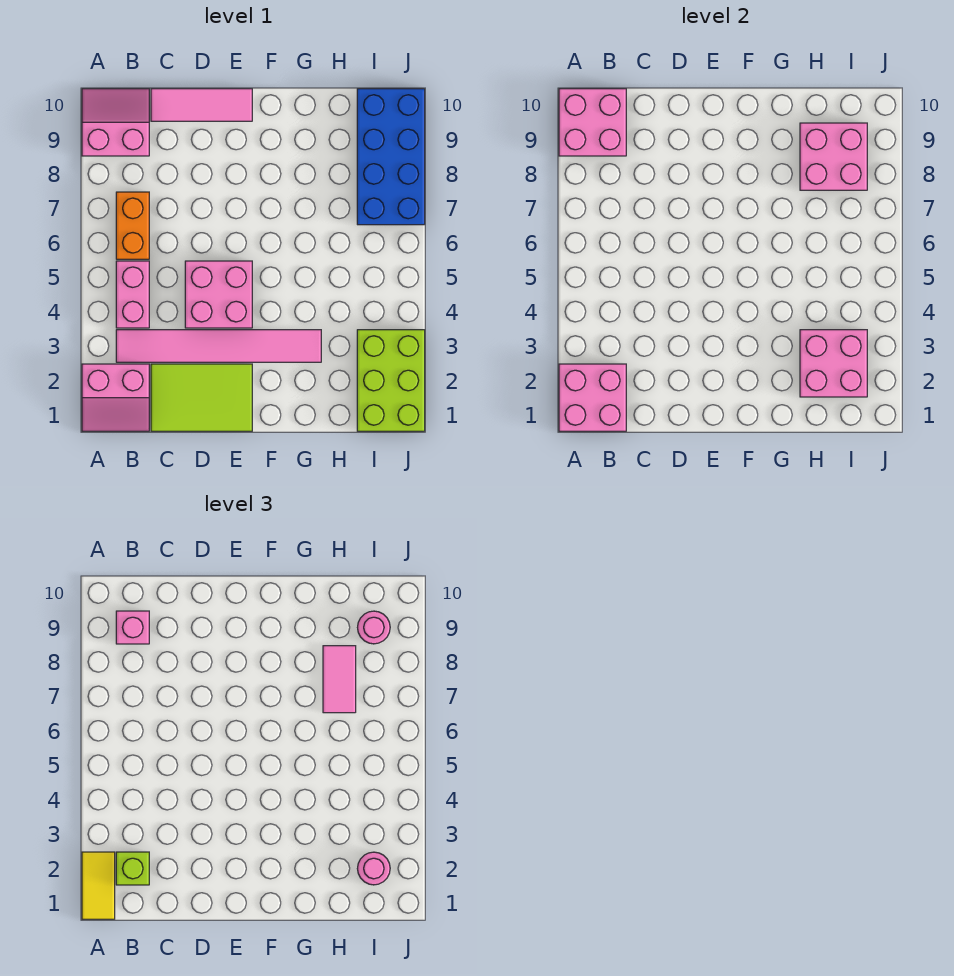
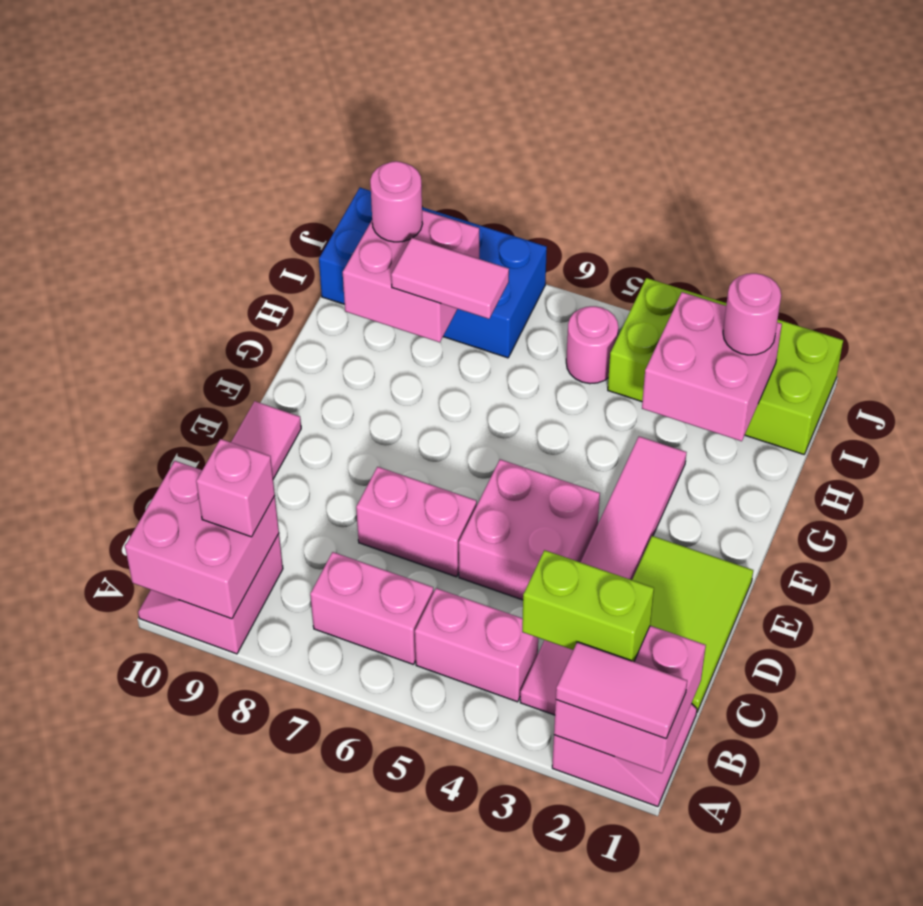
yellow tile A1:A2 level 3 -> pink tile A1:A2 level 3
lime brick B2 level 3 -> lime brick B2:B3 level 3
orange brick B6:B7 level 1 -> pink brick B6:B7 level 1
none -> pink brick D6:D7 level 1
lime brick I1:J3 level 1 -> lime brick I1:J4 level 1
none -> pink round brick I5 level 1

